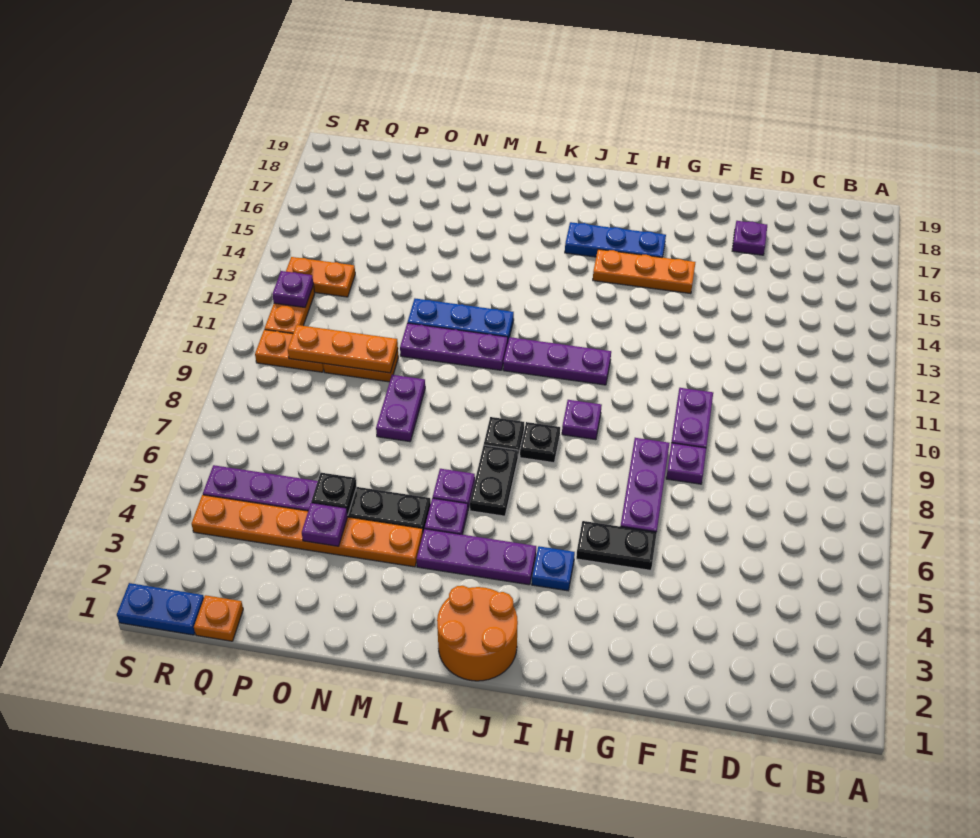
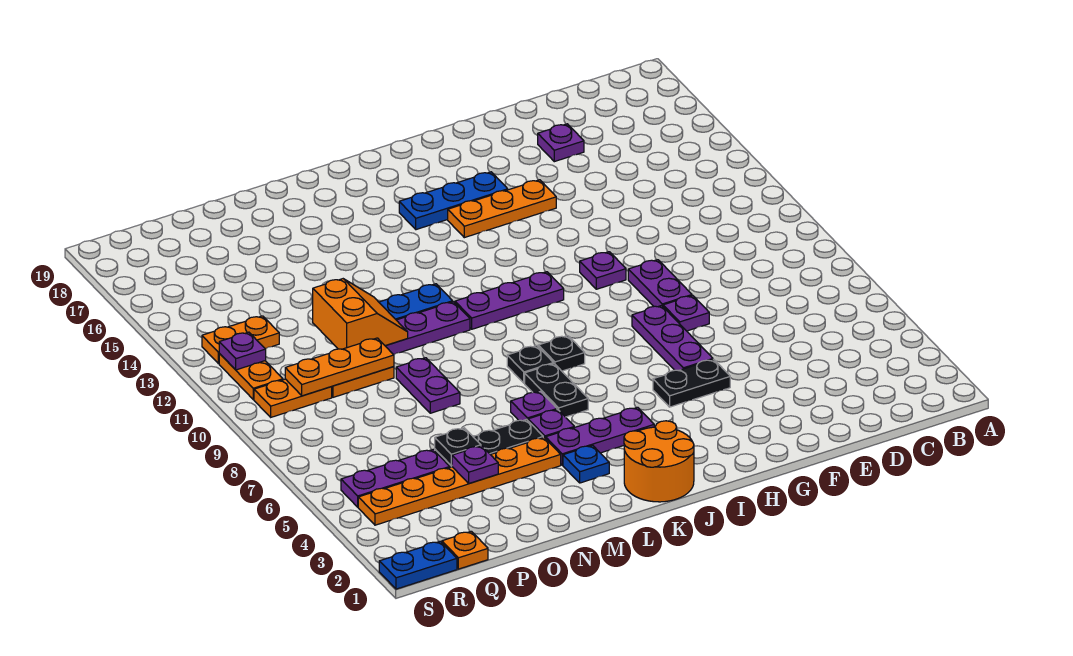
blue plate I4 level 1 -> blue plate L3 level 1
purple plate I9 level 1 -> purple plate G11 level 1
none -> orange slope N11:O12 level 2 top O

